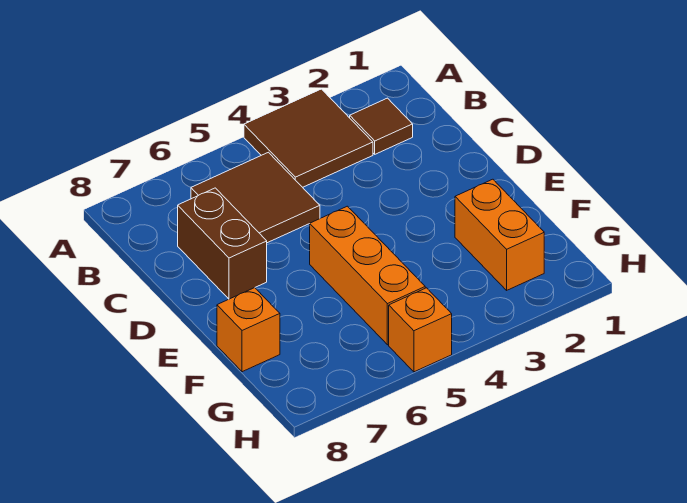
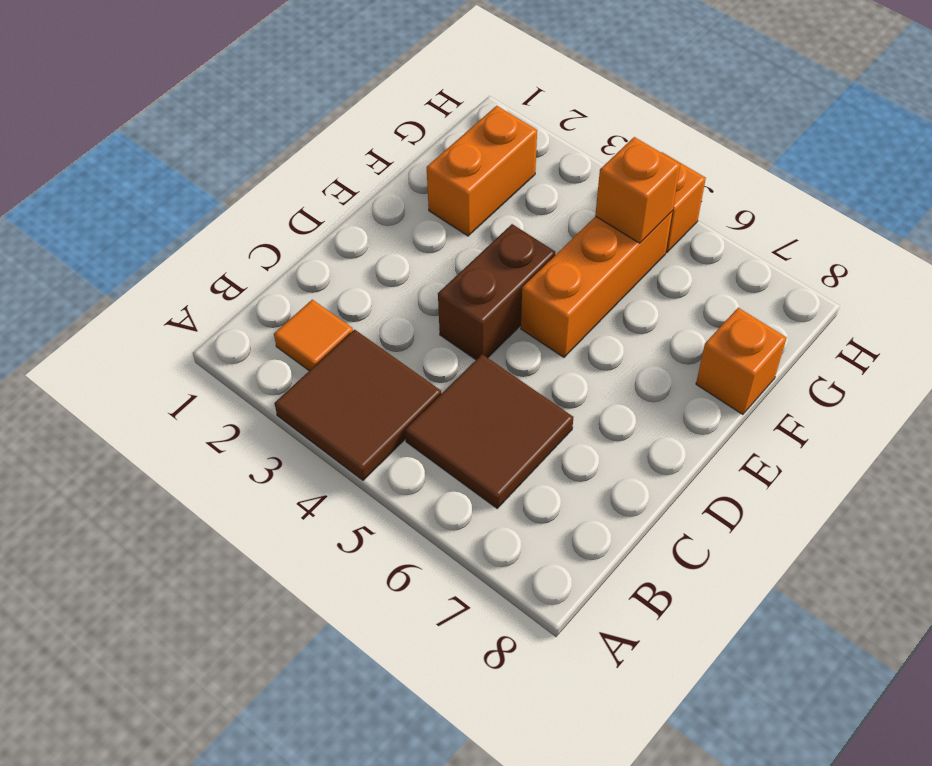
brown tile B2 level 1 -> orange tile B2 level 1
brown brick C7:D7 level 1 -> brown brick D4:E4 level 1
none -> orange brick G5 level 2

